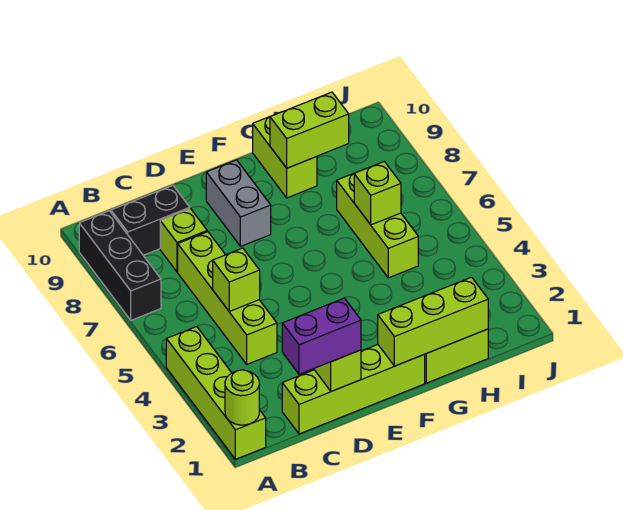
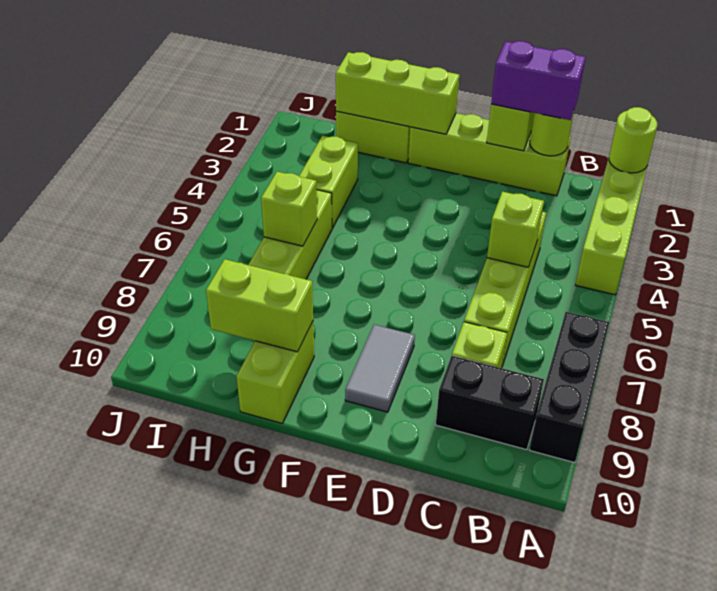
none -> lime round brick C1 level 2
grey brick E8:E9 level 1 -> grey tile E8:E9 level 1
none -> lime brick H3:H4 level 1

